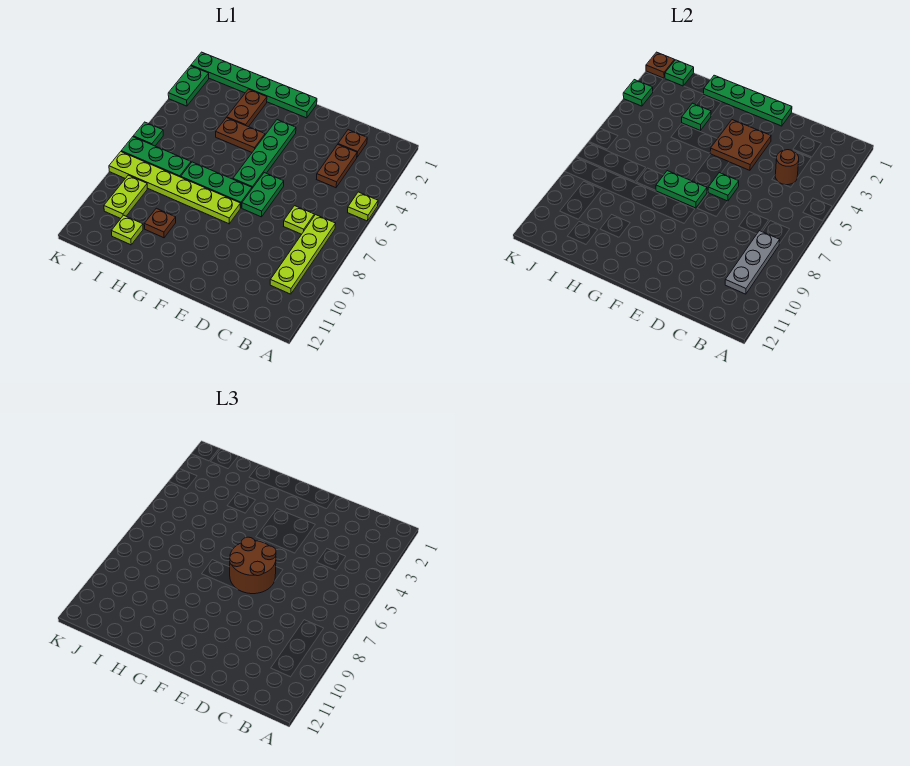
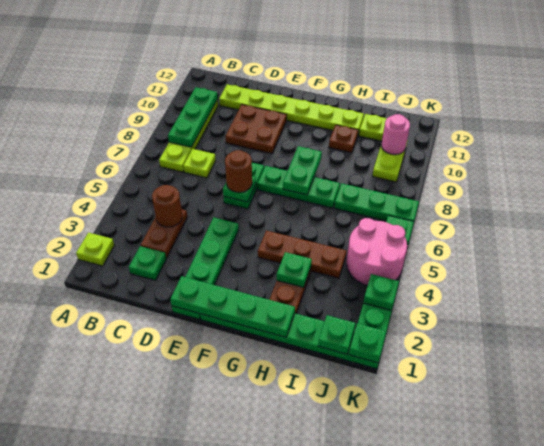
lime plate A5 level 1 -> lime plate A2 level 1
grey plate B8:B10 level 2 -> green plate B8:B10 level 2
brown plate C2 level 1 -> green plate C2 level 1
brown plate E3:F4 level 2 -> brown plate D9:E10 level 1
brown round brick E6:F7 level 3 -> brown round brick E6 level 3
green plate F3:F6 level 1 -> green plate E1:E4 level 1
green plate F7:G7 level 2 -> green plate G7:G8 level 2
lime plate F8:K8 level 1 -> lime plate C11:H11 level 1
brown plate G4:H4 level 1 -> brown plate G4:I4 level 1
none -> pink round brick J4:K5 level 1
none -> pink round brick J10 level 2
brown plate K1 level 2 -> green plate K1 level 2

